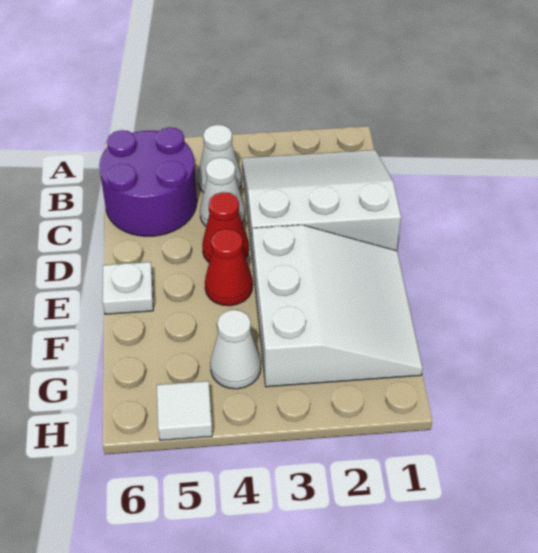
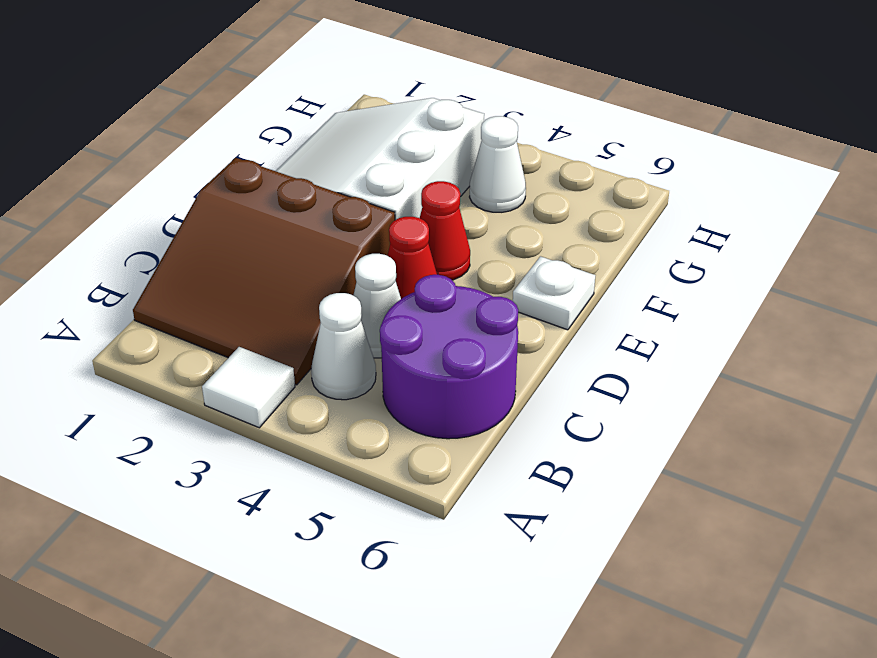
white slope B1:D3 level 1 top D -> brown slope B1:D3 level 1 top D
white tile H5 level 1 -> white tile A3 level 1

